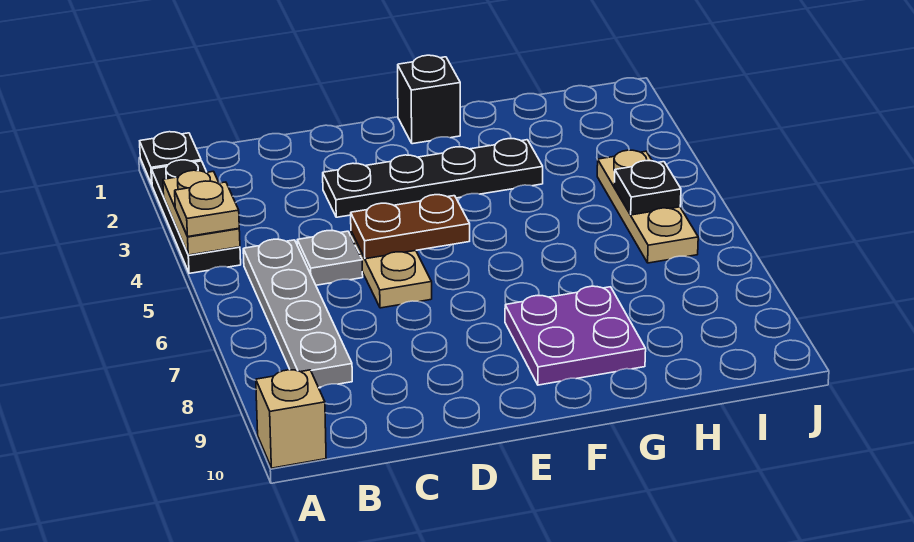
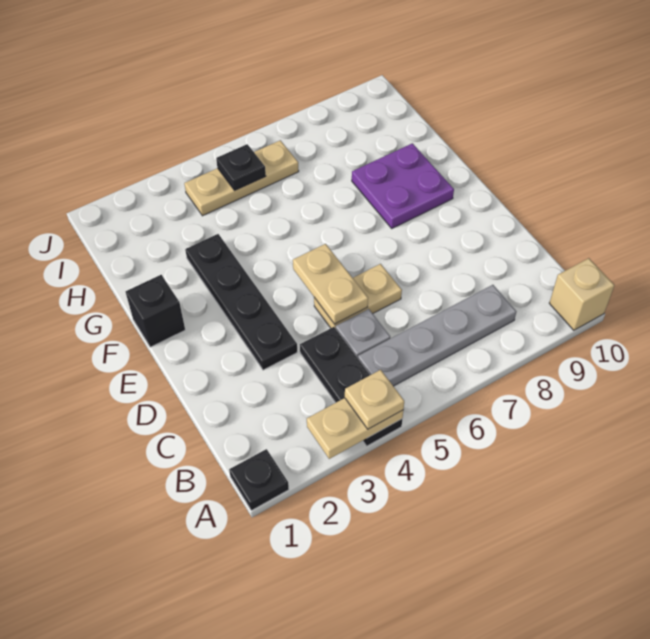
black plate A2:A4 level 1 -> black plate A4:C4 level 1
brown plate D5:E5 level 2 -> tan plate D5:E5 level 2

